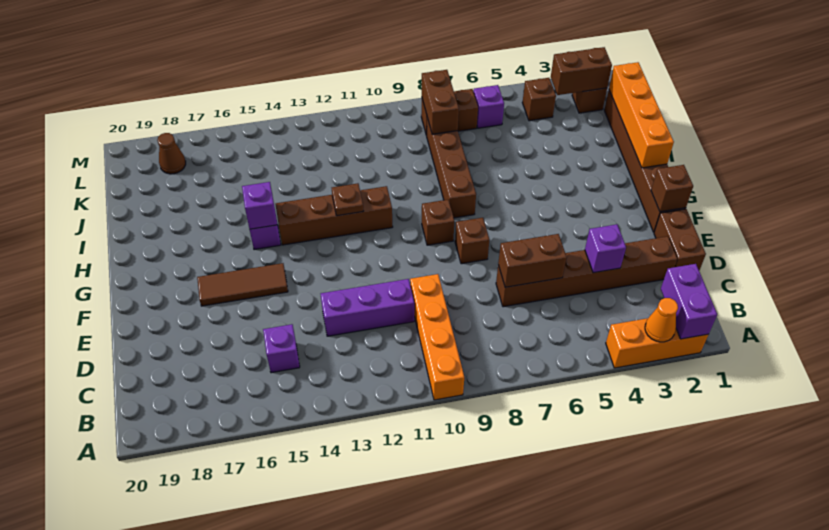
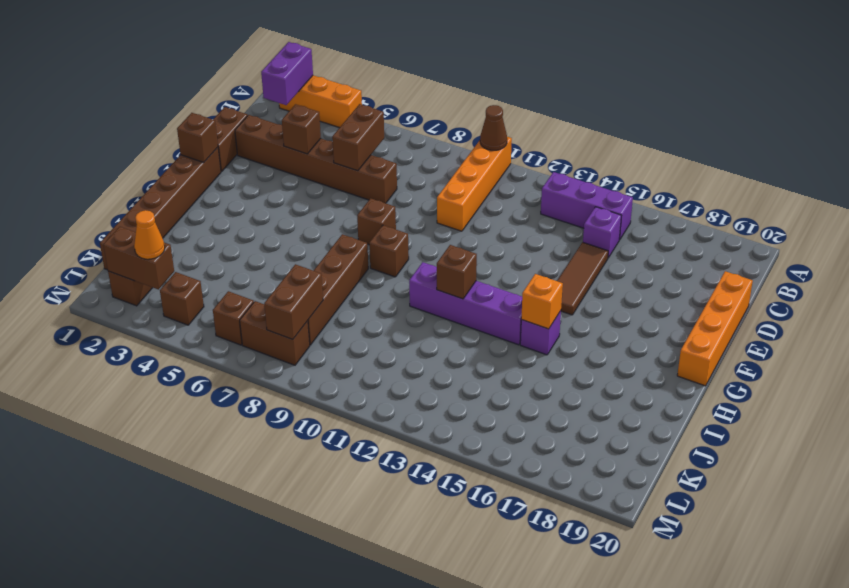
orange cone A3 level 2 -> orange cone L3 level 3
purple brick D4 level 2 -> brown brick D4 level 2
brown brick D6:D7 level 2 -> brown brick C6:D6 level 2
purple brick D11:D13 level 1 -> purple brick B13:B15 level 1
brown tile F15:F17 level 1 -> brown tile D15:F15 level 1
orange brick H1:K1 level 2 -> orange brick D20:G20 level 1
brown brick H11:H14 level 1 -> purple brick H11:H14 level 1
brown plate H12 level 2 -> brown brick H12 level 2
purple brick H15 level 2 -> orange brick H15 level 2
purple brick L6 level 1 -> brown brick L6 level 1
brown cone L18 level 1 -> brown cone A10 level 2

